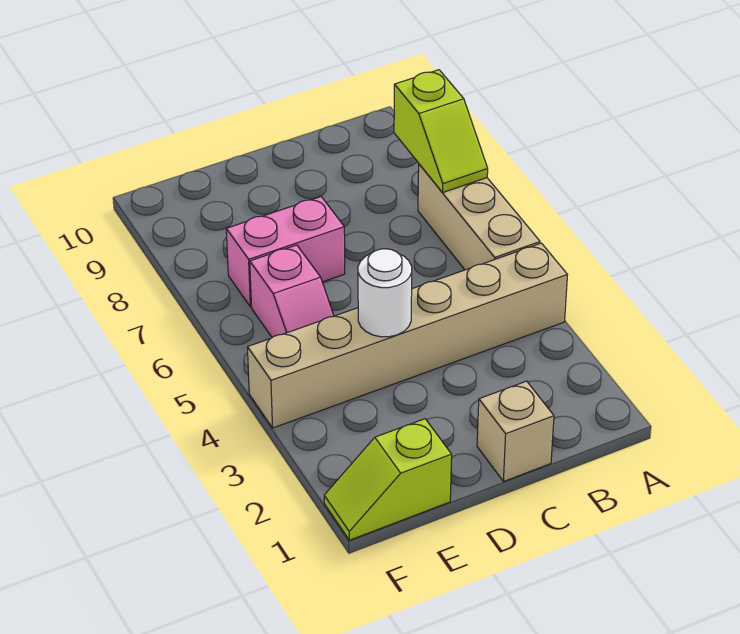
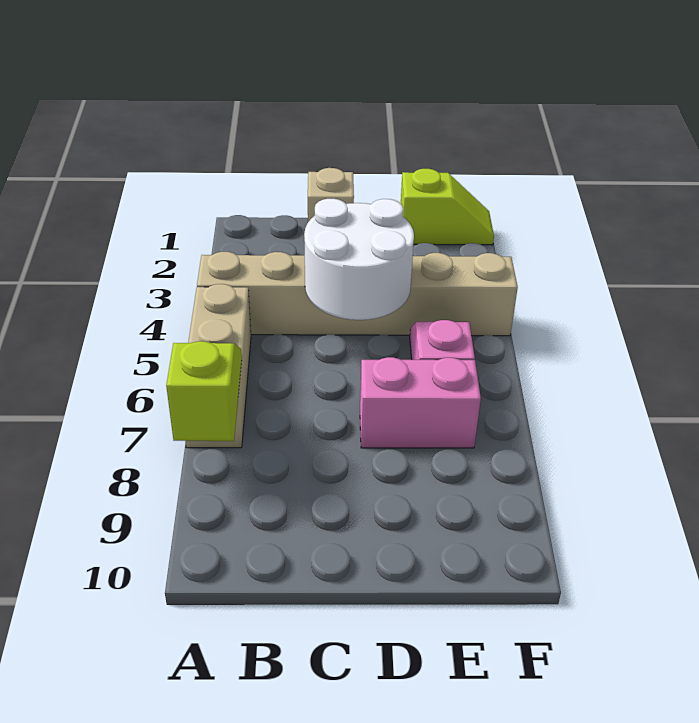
white round brick D4 level 2 -> white round brick C4:D5 level 2

